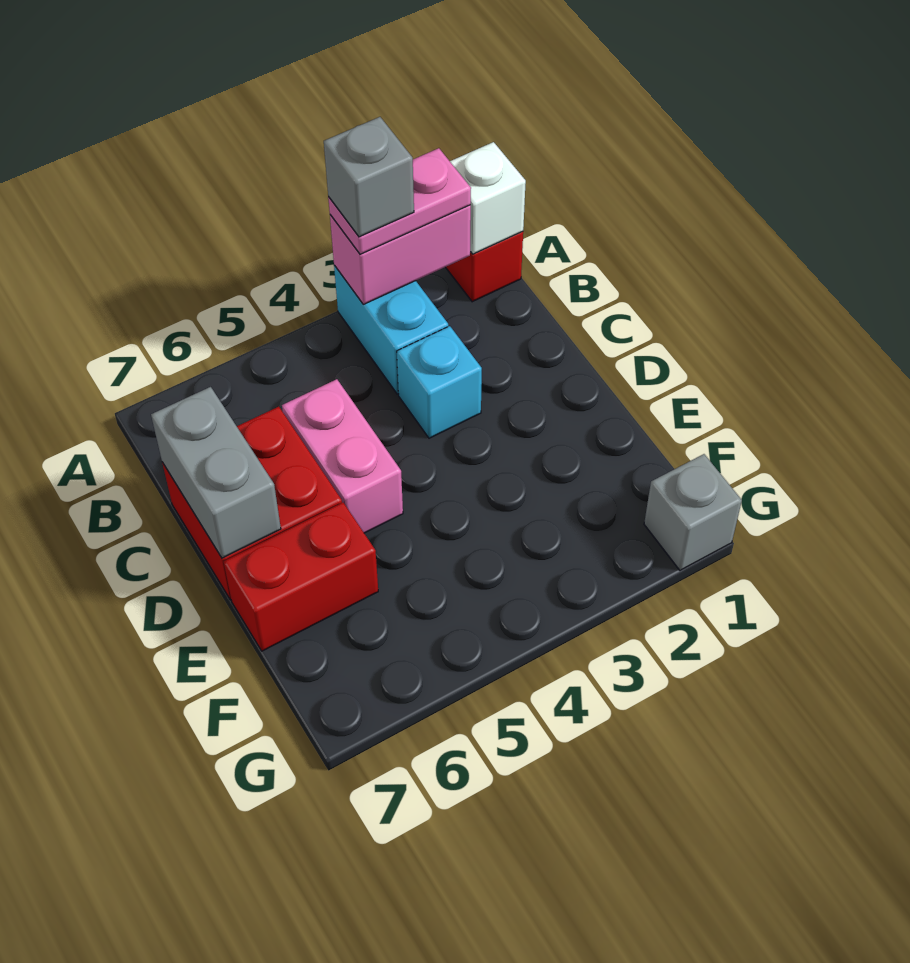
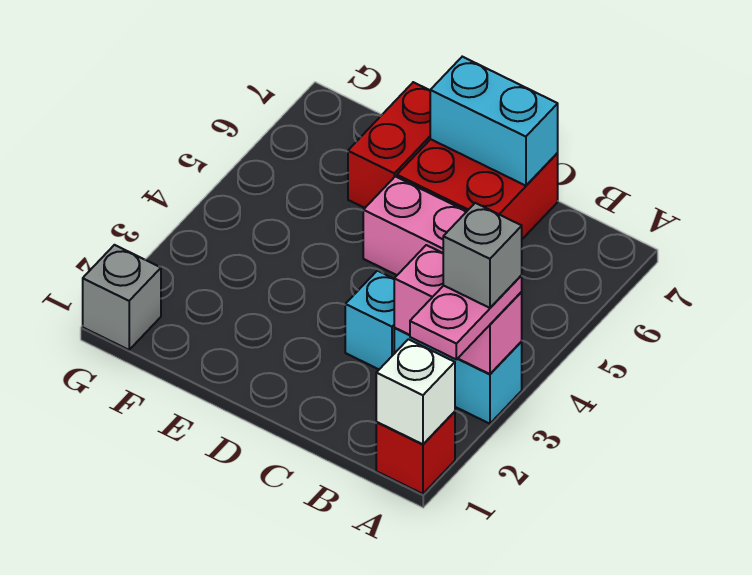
pink brick A2:A3 level 2 -> pink brick A3:B3 level 2
grey brick C7:D7 level 2 -> cyan brick C7:D7 level 2

